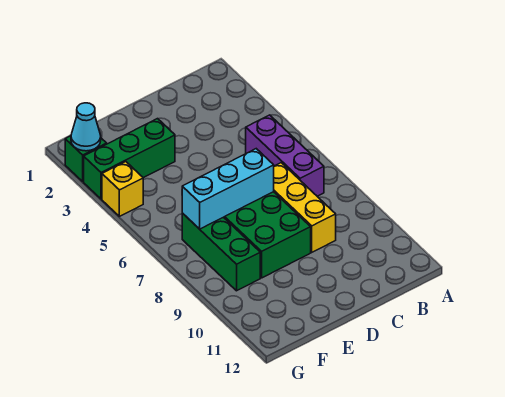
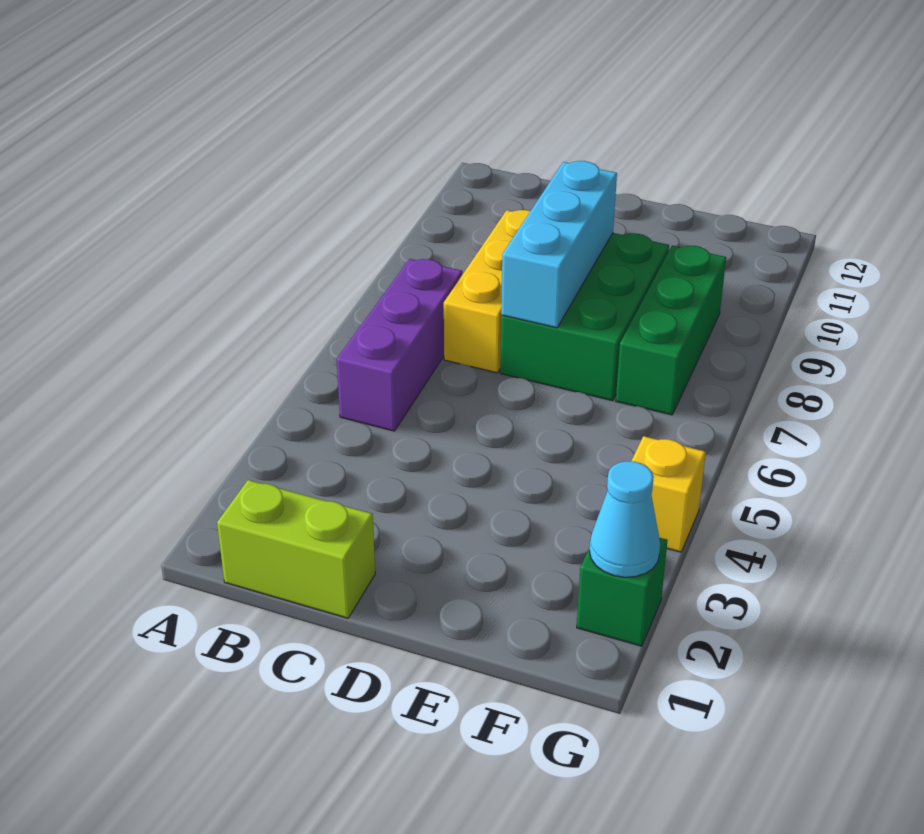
none -> lime brick B1:C1 level 1
cyan brick D7:F7 level 2 -> cyan brick D7:D9 level 2
green brick E3:G3 level 1 -> none

